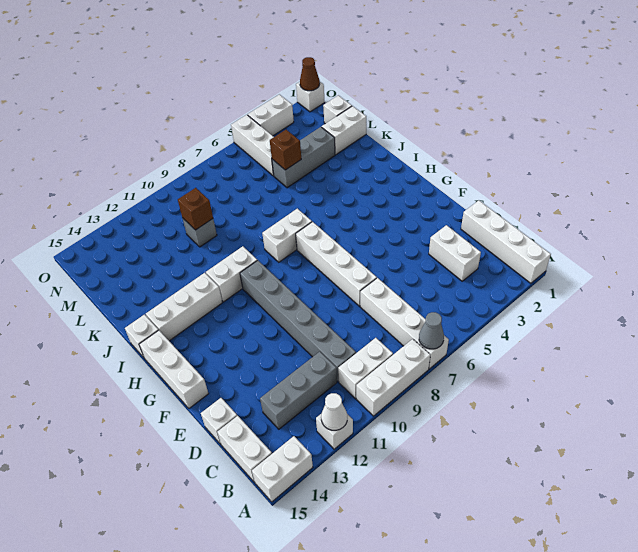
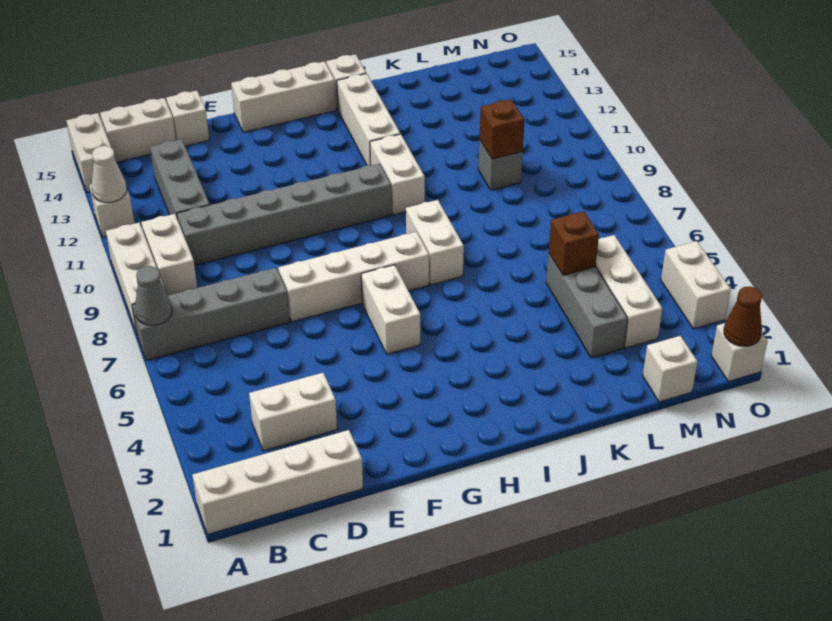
white brick A7:D7 level 1 -> grey brick A7:D7 level 1
white brick L1:L2 level 1 -> white brick G5:G6 level 1
white brick M5:O5 level 1 -> white brick M3:M5 level 1

